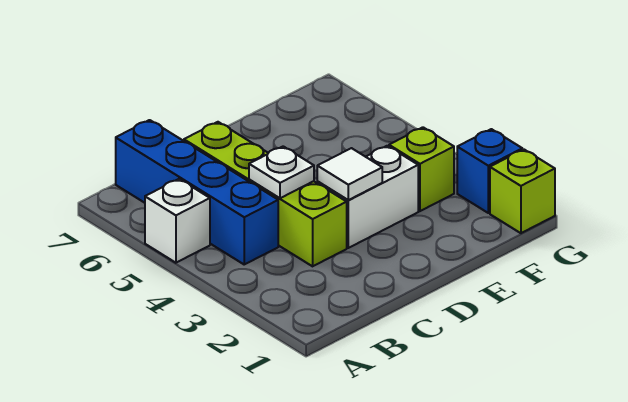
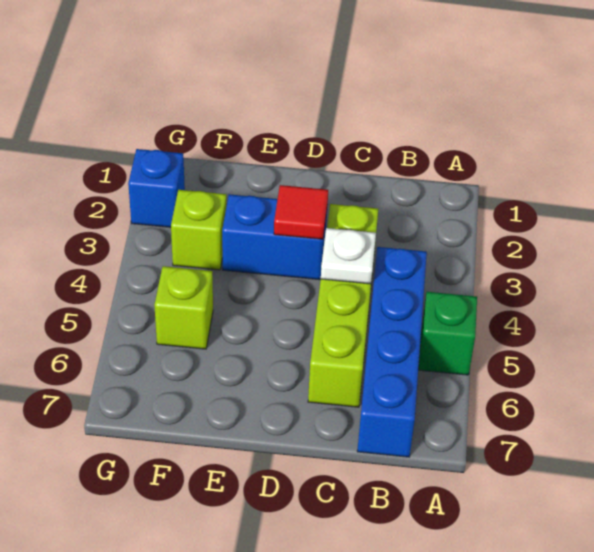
white brick A5 level 1 -> green brick A5 level 1
white brick D3:E3 level 1 -> blue brick D3:E3 level 1
white tile D3 level 2 -> red tile D3 level 2
lime brick G1 level 1 -> lime brick F5 level 1

